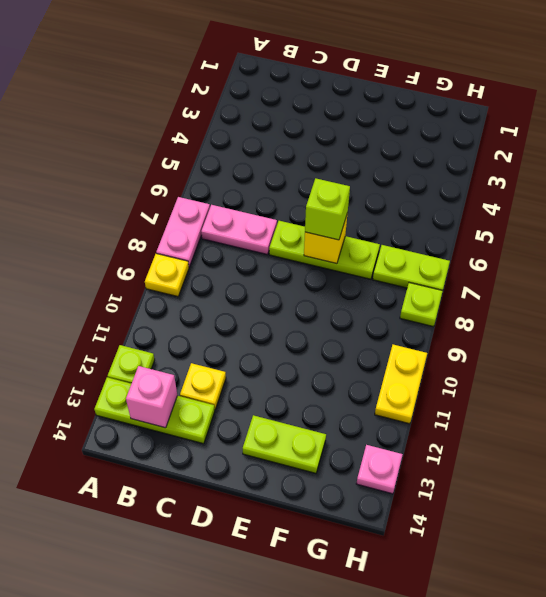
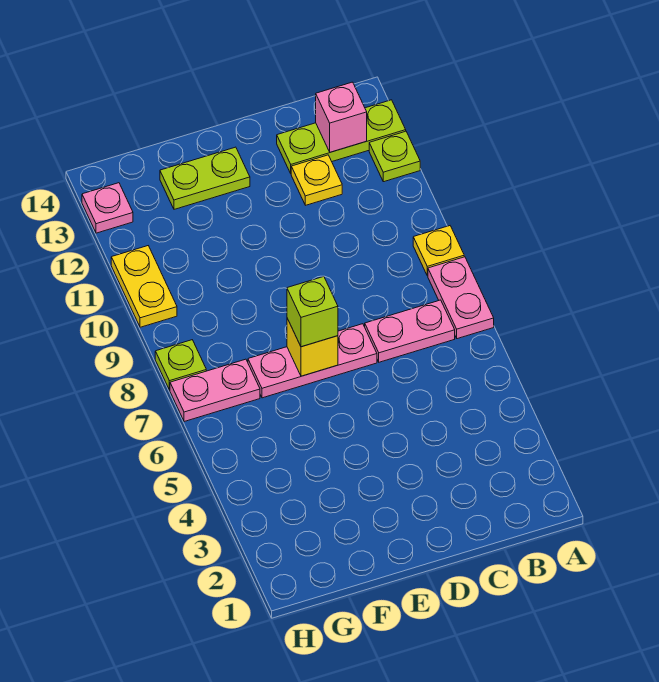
lime plate D7:F7 level 1 -> pink plate D7:F7 level 1
lime plate G7:H7 level 1 -> pink plate G7:H7 level 1

